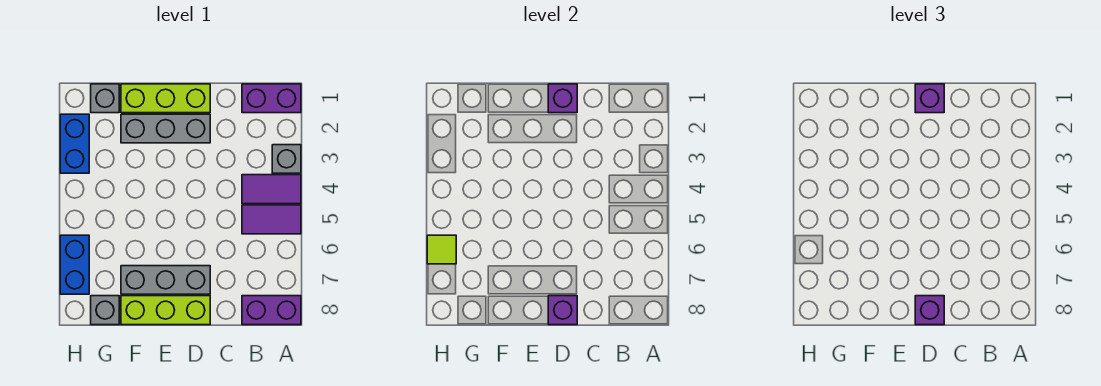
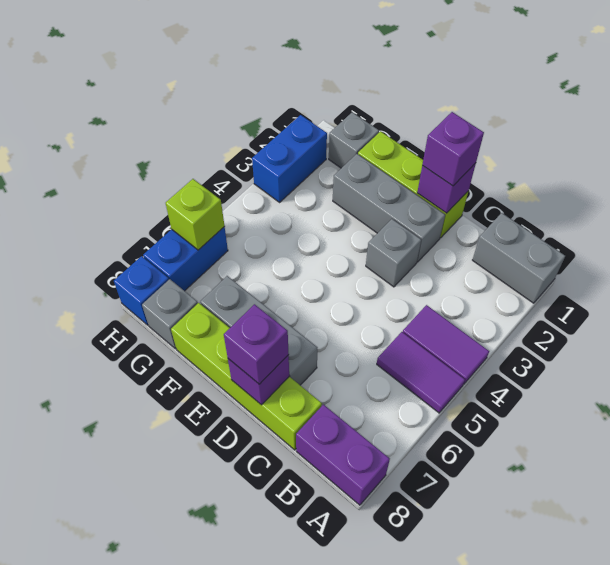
purple brick A1:B1 level 1 -> grey brick A1:B1 level 1
grey brick A3 level 1 -> grey brick D3 level 1
lime brick D8:F8 level 1 -> lime brick C8:F8 level 1
lime tile H6 level 2 -> lime brick H6 level 2
none -> blue brick H8 level 1

